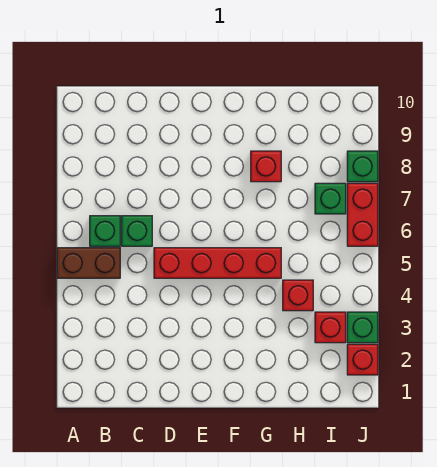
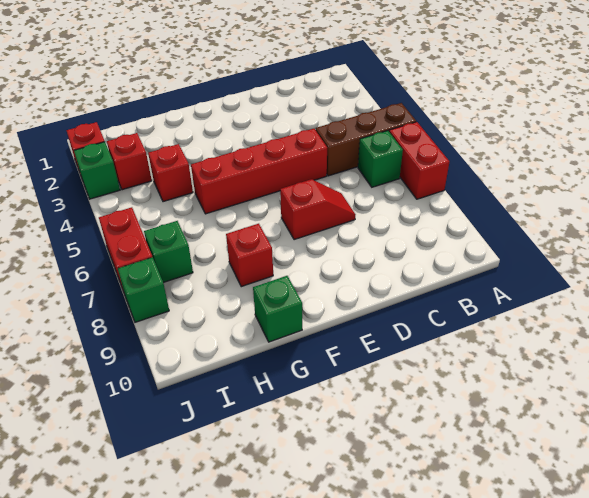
brown brick A5:B5 level 1 -> brown brick A5:C5 level 1
none -> red brick A6:A7 level 1
green brick C6 level 1 -> green brick G10 level 1
none -> red slope D7:E7 level 1 top E

